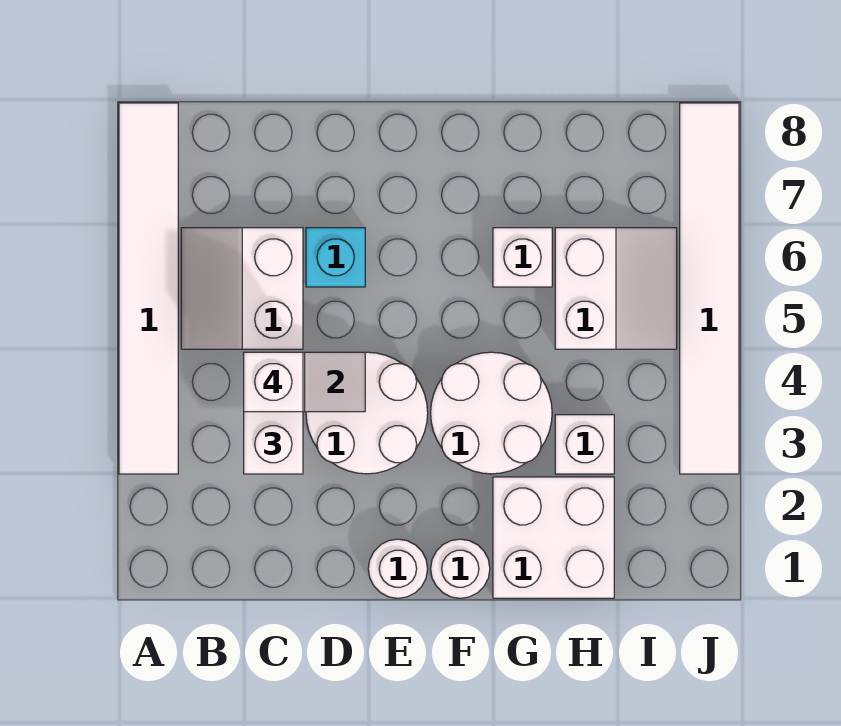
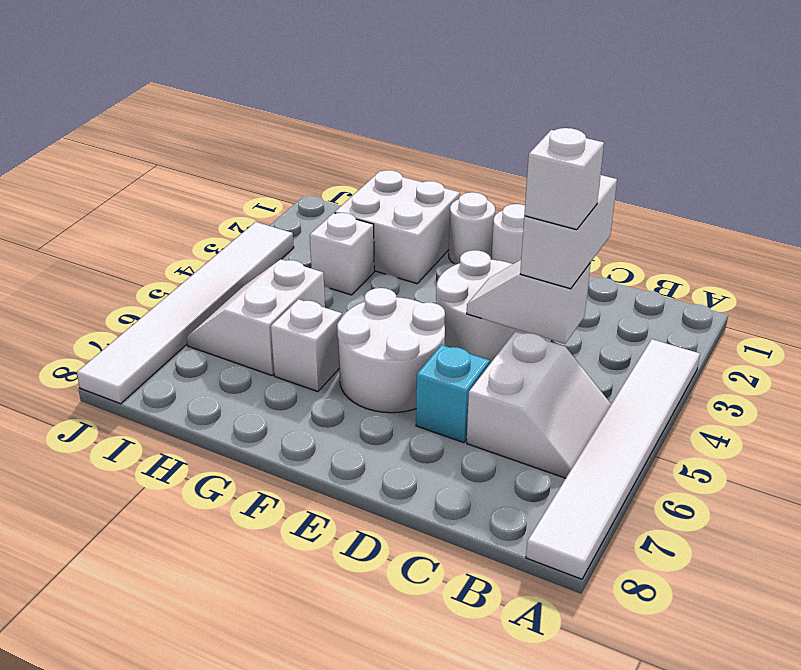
white round brick F3:G4 level 1 -> white round brick E5:F6 level 1

